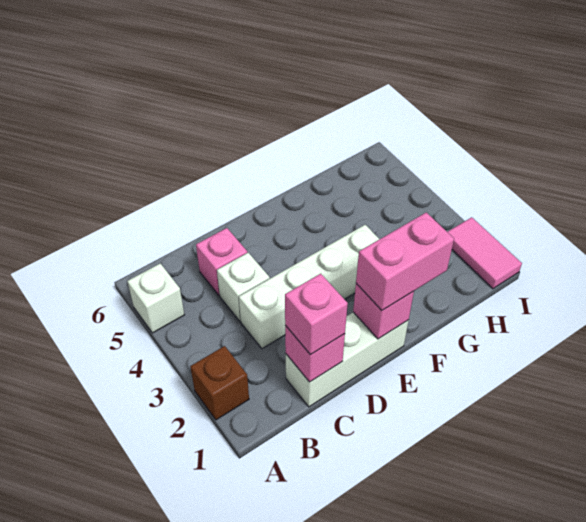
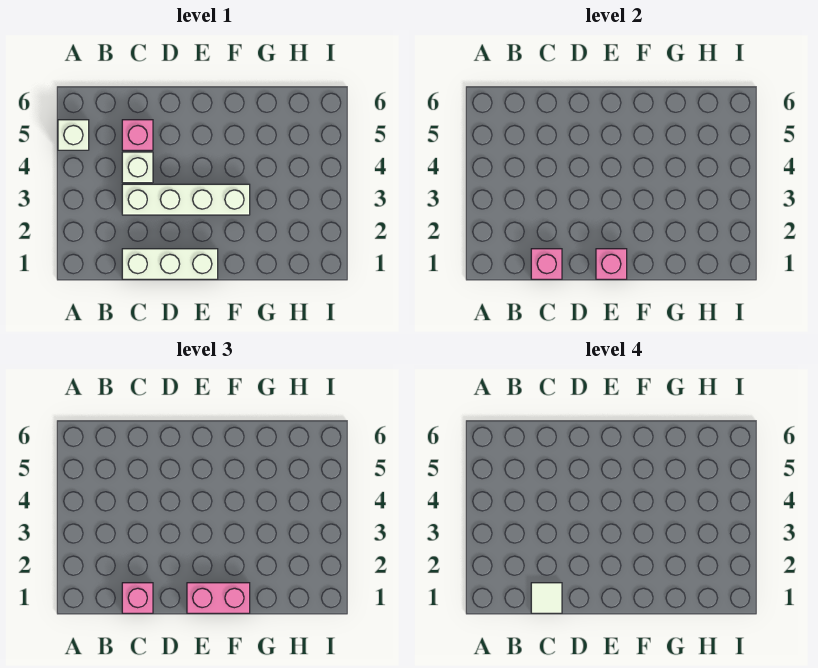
brown brick A2 level 1 -> none
none -> white tile C1 level 4
pink tile I1:I2 level 1 -> none

